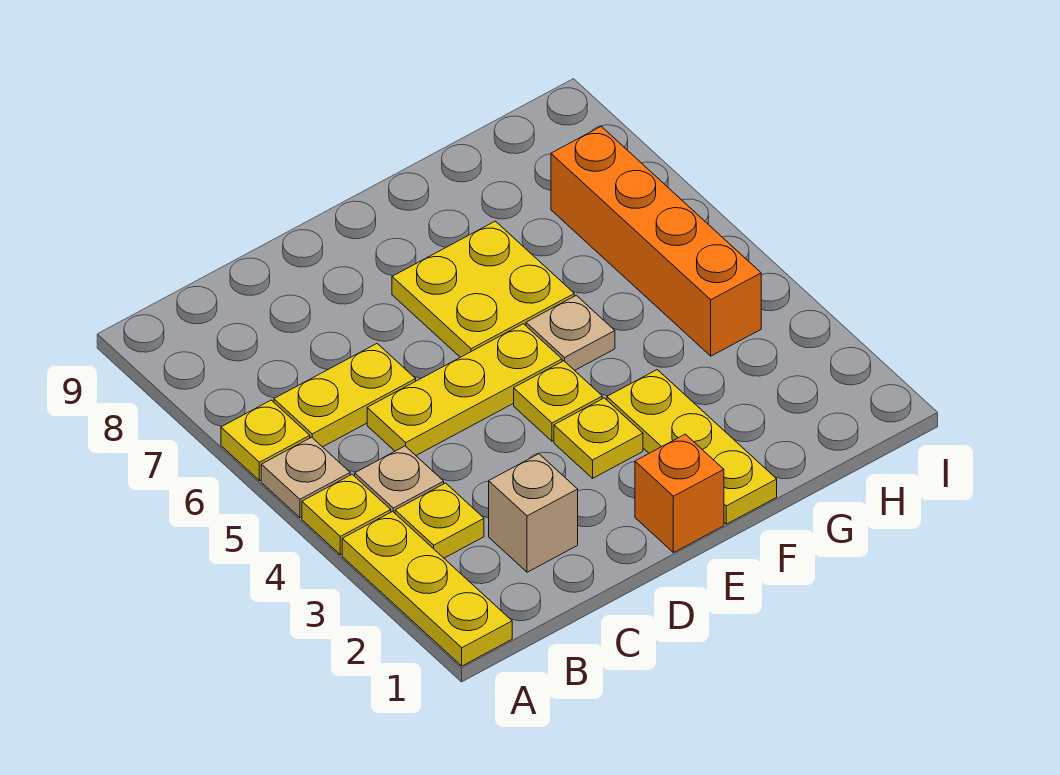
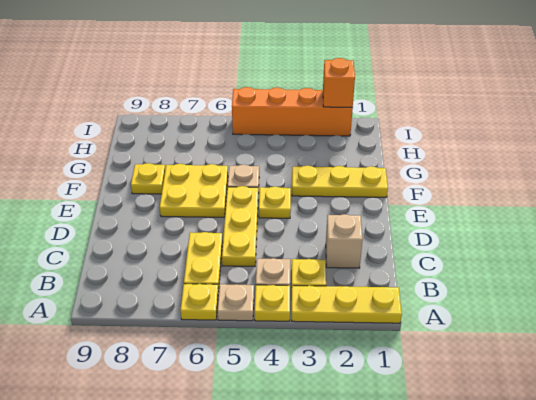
orange brick E1 level 1 -> orange brick I2 level 2
yellow plate E3 level 1 -> yellow plate F8 level 1
orange brick H4:H7 level 1 -> orange brick I2:I5 level 1

